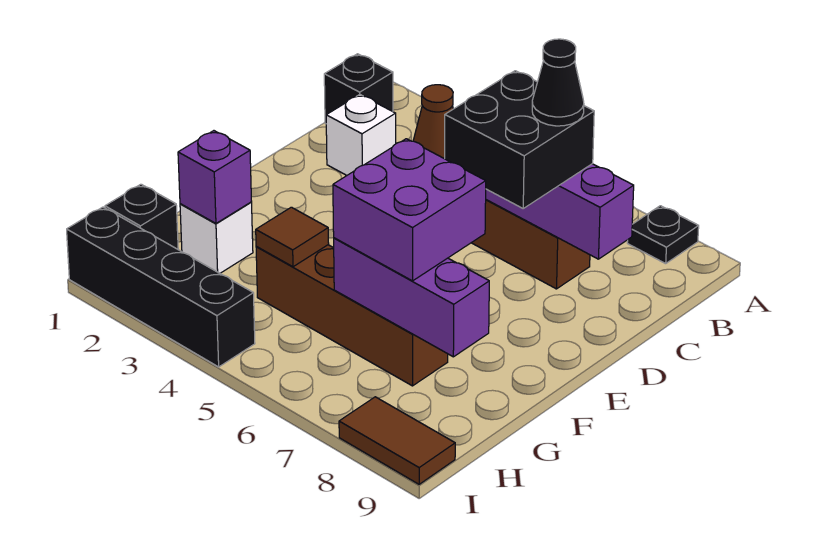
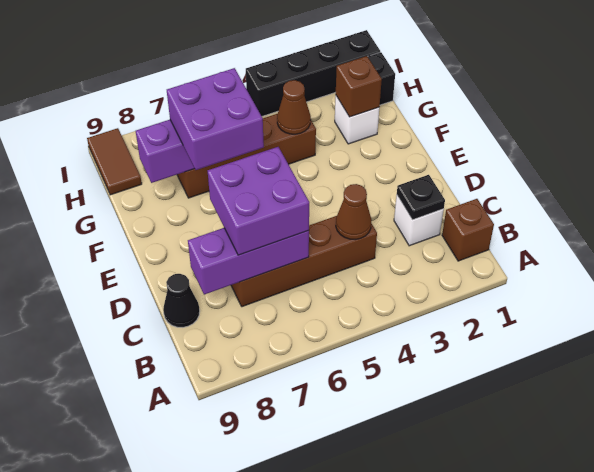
black plate A8 level 1 -> black plate C2 level 2
black brick B1 level 1 -> brown brick B1 level 1
black brick C6:D7 level 3 -> purple brick C6:D7 level 3
black cone C7 level 4 -> black cone C9 level 1
purple brick G2 level 2 -> brown brick G2 level 2
brown tile G4 level 2 -> brown cone G4 level 2
brown tile I8:I9 level 1 -> brown tile H9:I9 level 1

